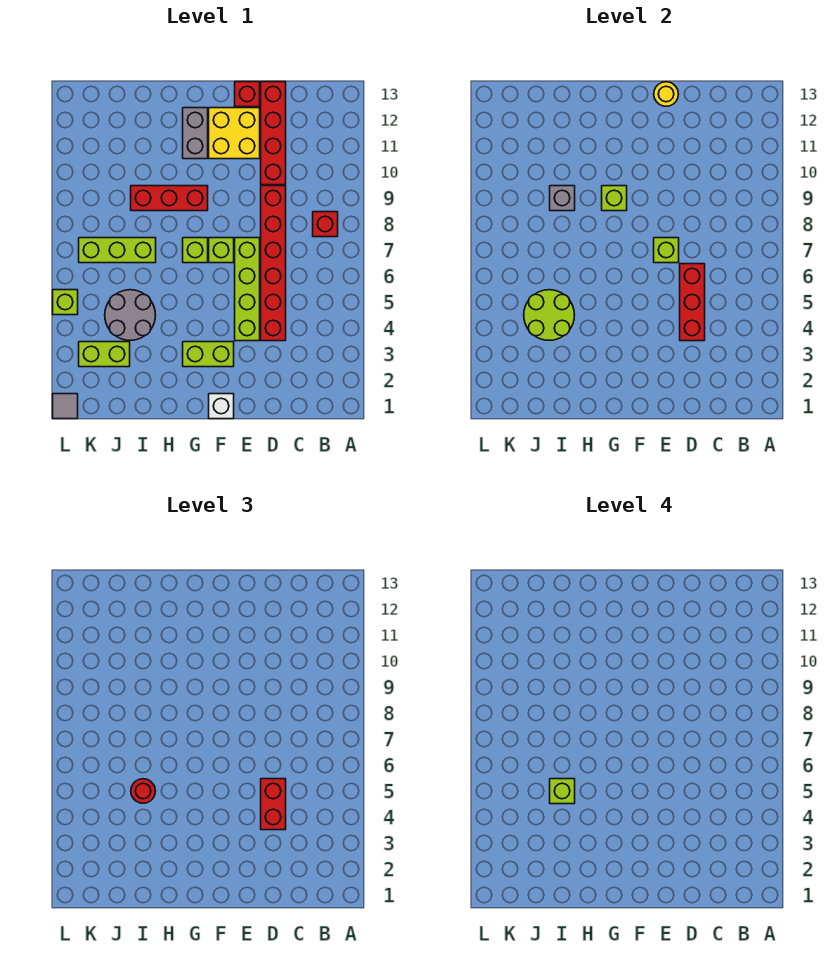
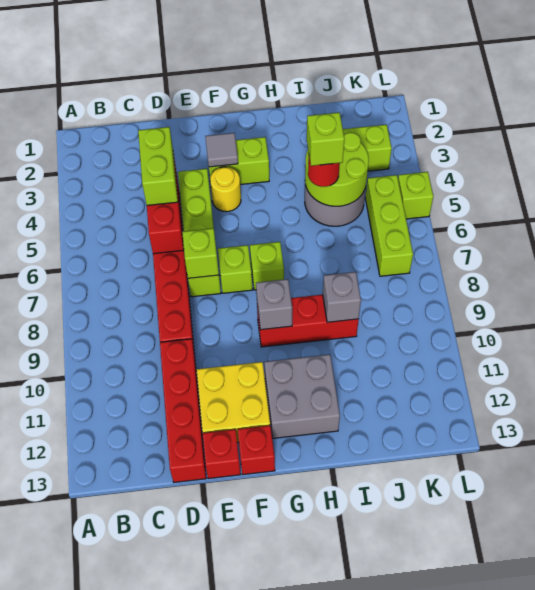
red brick B8 level 1 -> red brick F13 level 1
red brick D4:D5 level 3 -> lime brick D4:D5 level 3
yellow round brick E13 level 2 -> yellow round brick F4 level 1
white brick F1 level 1 -> none
lime brick G9 level 2 -> grey brick G9 level 2
grey brick G11:G12 level 1 -> grey brick G11:H12 level 1
lime brick I7:K7 level 1 -> lime brick K5:K7 level 1
grey tile L1 level 1 -> grey tile F3 level 2

